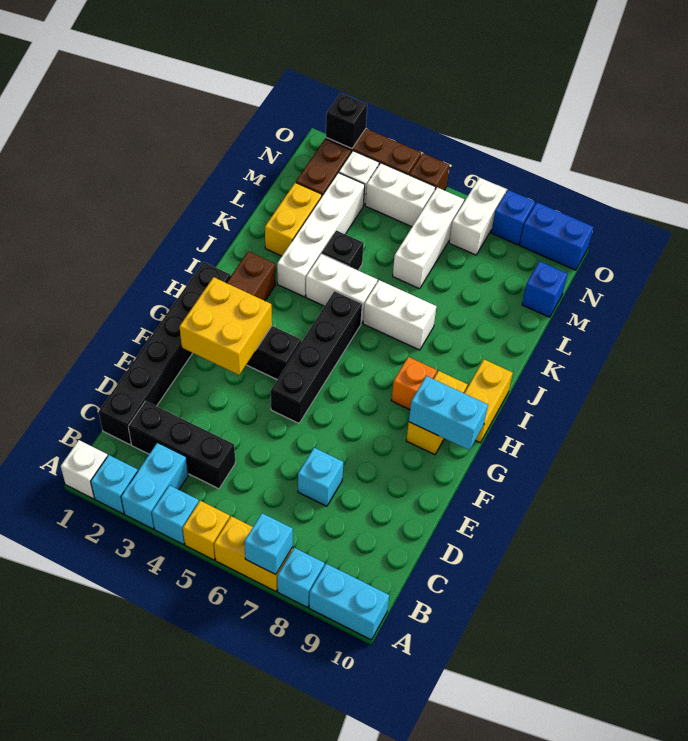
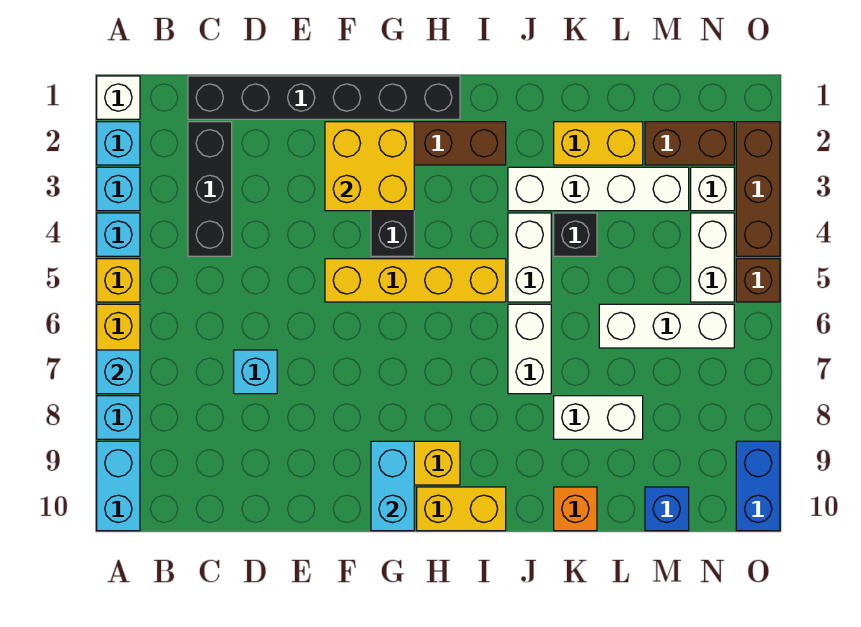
cyan brick A3:B3 level 1 -> cyan brick A3 level 1
black brick F5:I5 level 1 -> yellow brick F5:I5 level 1
orange brick H8 level 1 -> orange brick K10 level 1
white brick N7:O7 level 1 -> white brick K8:L8 level 1
black brick O2 level 2 -> none
blue brick O8 level 1 -> none

